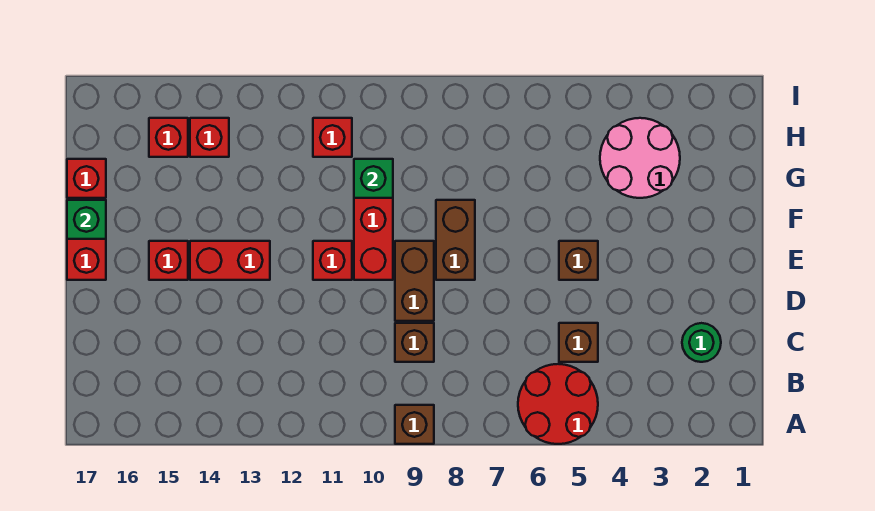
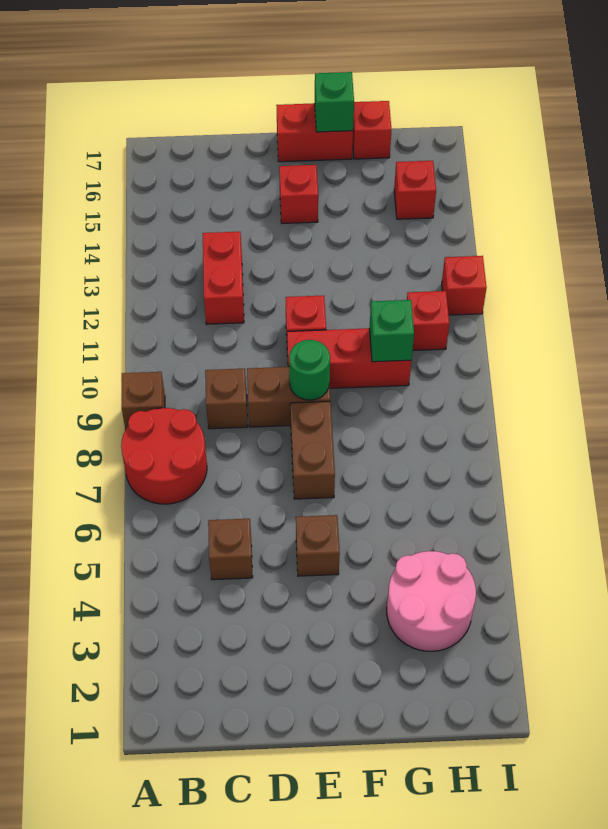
red round brick A5:B6 level 1 -> red round brick A7:B8 level 1
green round brick C2 level 1 -> green round brick E9 level 2
brown brick E8:F8 level 1 -> brown brick E7:E8 level 1
red brick E13:E14 level 1 -> red brick C12:C13 level 1
red brick H14 level 1 -> red brick I12 level 1

